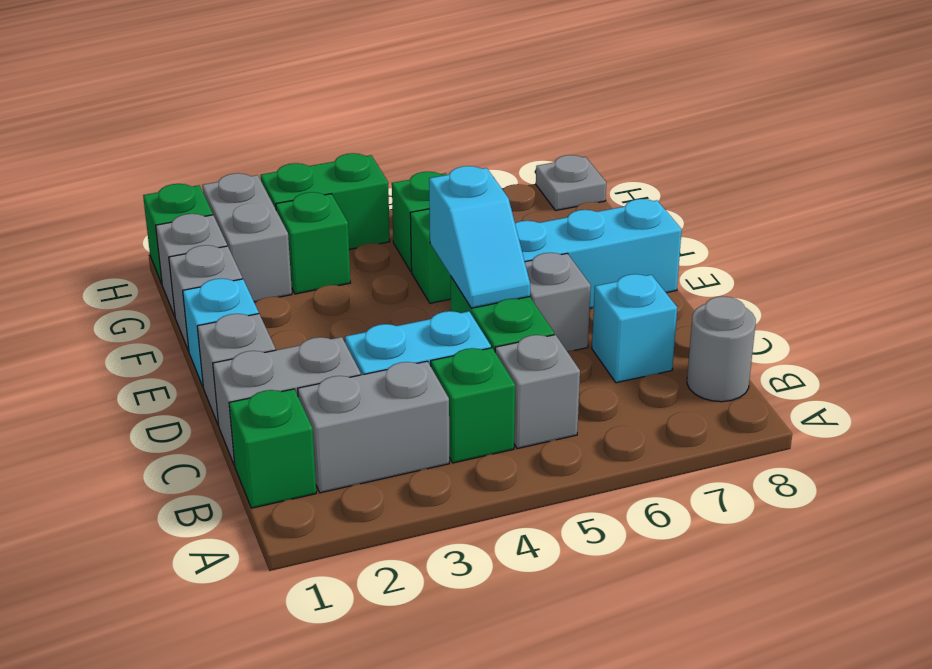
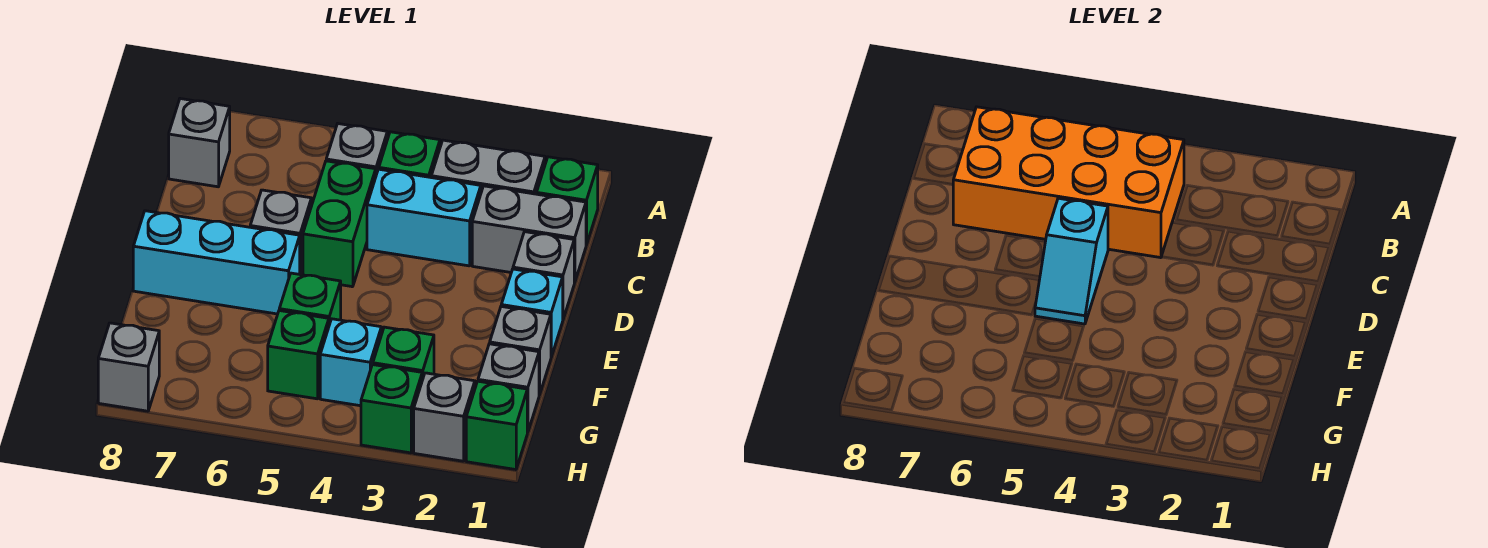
none -> orange brick B4:C7 level 2
grey round brick B8 level 1 -> grey brick B8 level 1
cyan brick C7 level 1 -> cyan brick G4 level 1
cyan slope D5:E5 level 2 top E -> cyan slope D5:E5 level 2 top D
grey brick G2:H2 level 1 -> grey brick H2 level 1
green brick H3:H4 level 1 -> green brick H3 level 1
grey plate H8 level 1 -> grey brick H8 level 1

